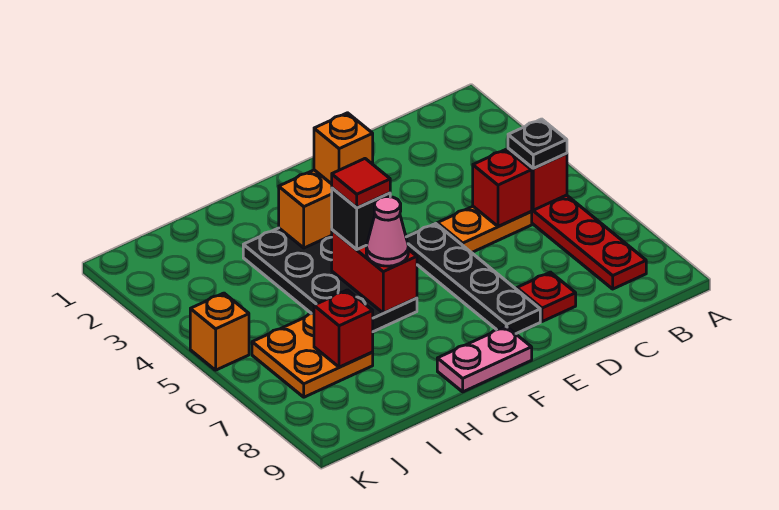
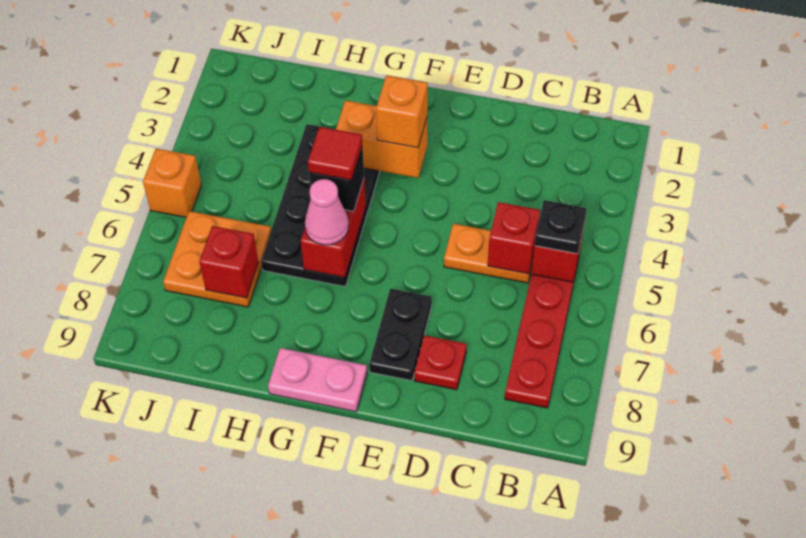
black plate E5:E8 level 1 -> black plate E7:E8 level 1

